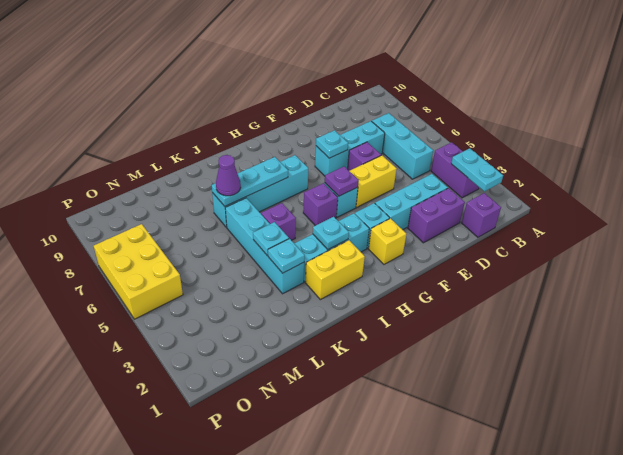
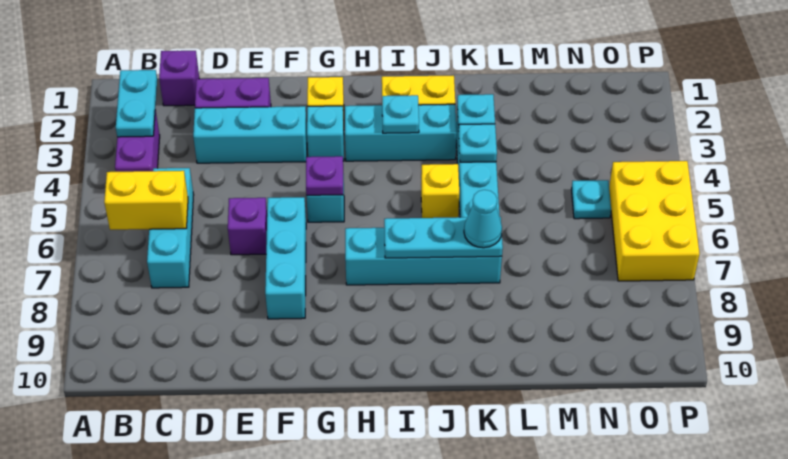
cyan brick D7:F7 level 1 -> cyan brick F6:F8 level 1
yellow brick E5:F5 level 1 -> yellow brick B6:C6 level 2
cyan plate F7 level 2 -> cyan plate N5 level 1
purple brick H5 level 1 -> none
purple brick J5 level 1 -> yellow brick J5 level 1
purple cone K7 level 3 -> cyan cone K7 level 3

